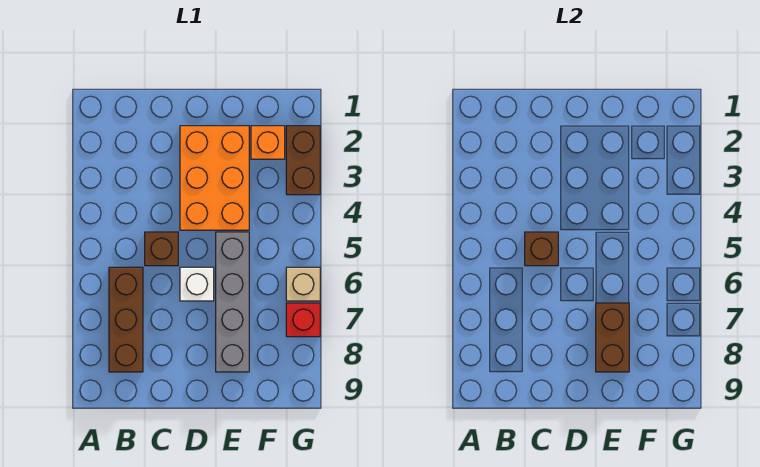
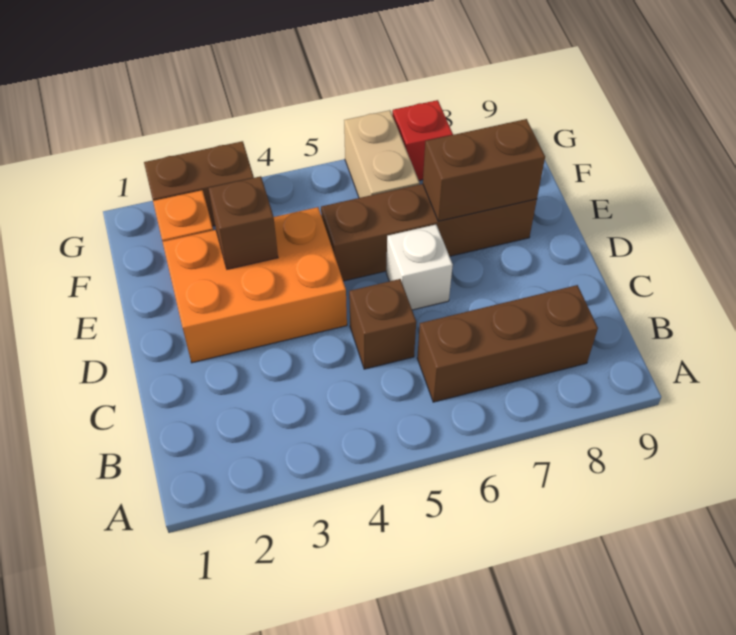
brown brick C5 level 2 -> brown brick E3 level 2
grey brick E5:E8 level 1 -> brown brick E5:E8 level 1
tan brick G6 level 1 -> tan brick F6:G6 level 1

